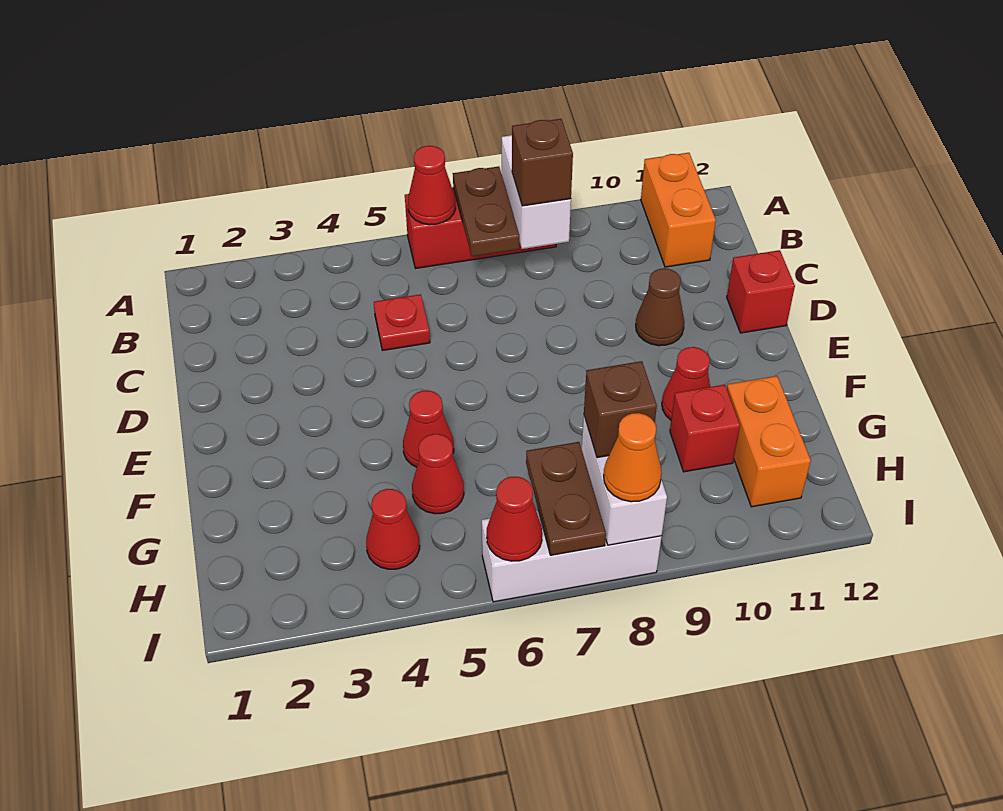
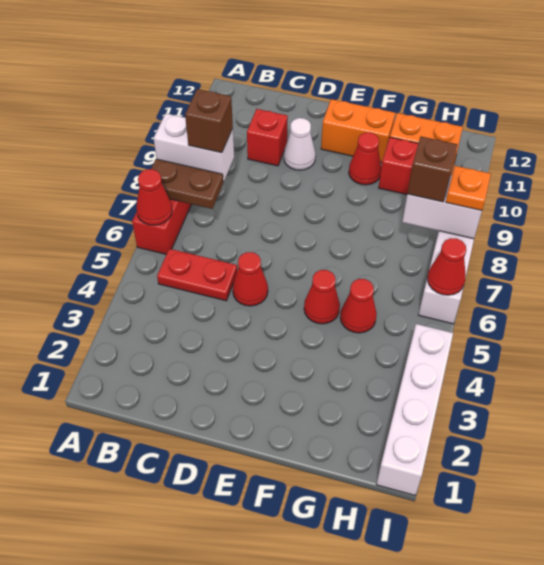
orange brick A11:B11 level 1 -> orange brick E11:F11 level 1
red plate C5 level 1 -> red plate B5:C5 level 1
brown cone D10 level 1 -> white cone D10 level 1
red brick D12 level 1 -> red brick C10 level 1
red cone H4 level 1 -> red cone D5 level 1
brown plate H7:I7 level 2 -> none
none -> white brick I1:I4 level 1
orange cone I8 level 3 -> orange plate I8 level 3

